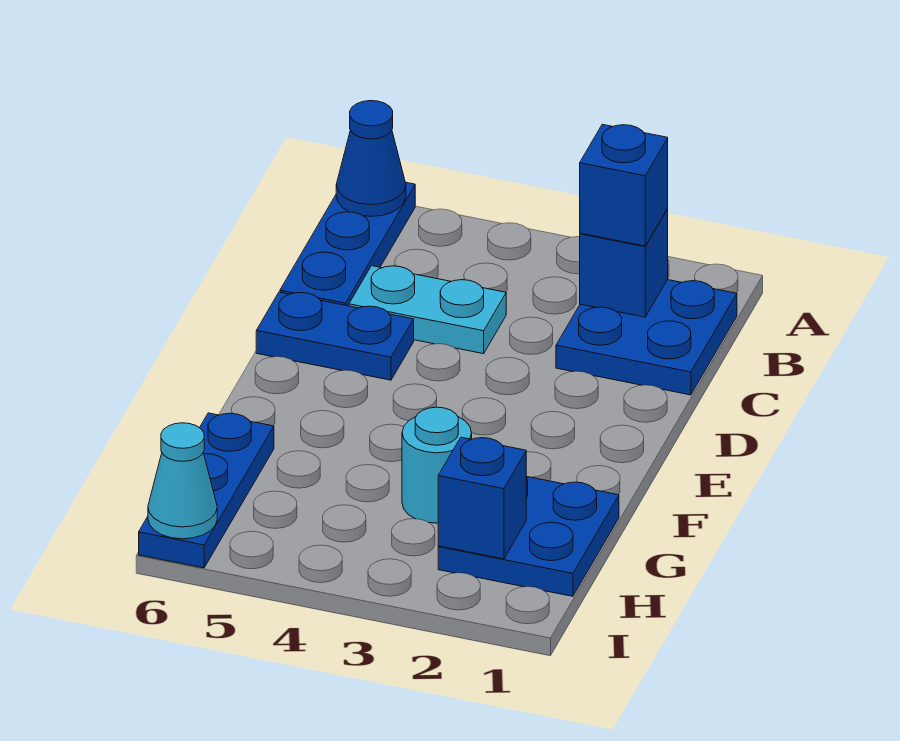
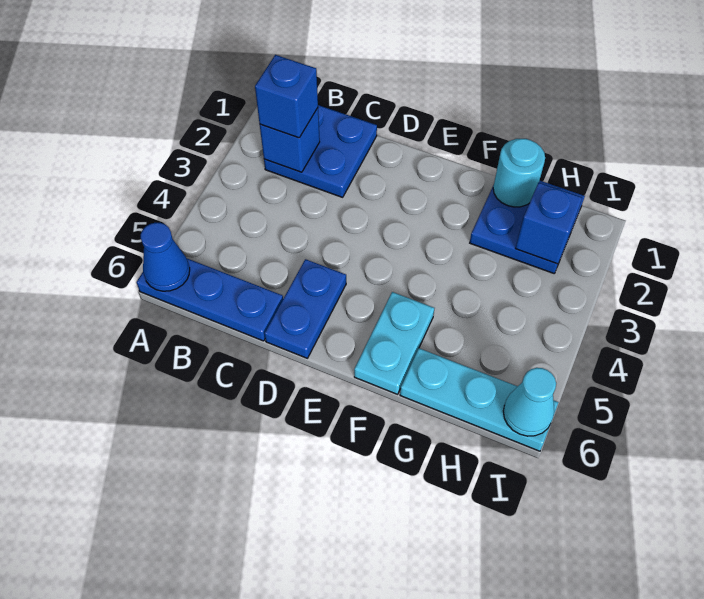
cyan plate C4:C5 level 1 -> cyan plate F5:F6 level 1
cyan round brick G3 level 1 -> cyan round brick G1 level 2
blue plate G6:I6 level 1 -> cyan plate G6:I6 level 1

